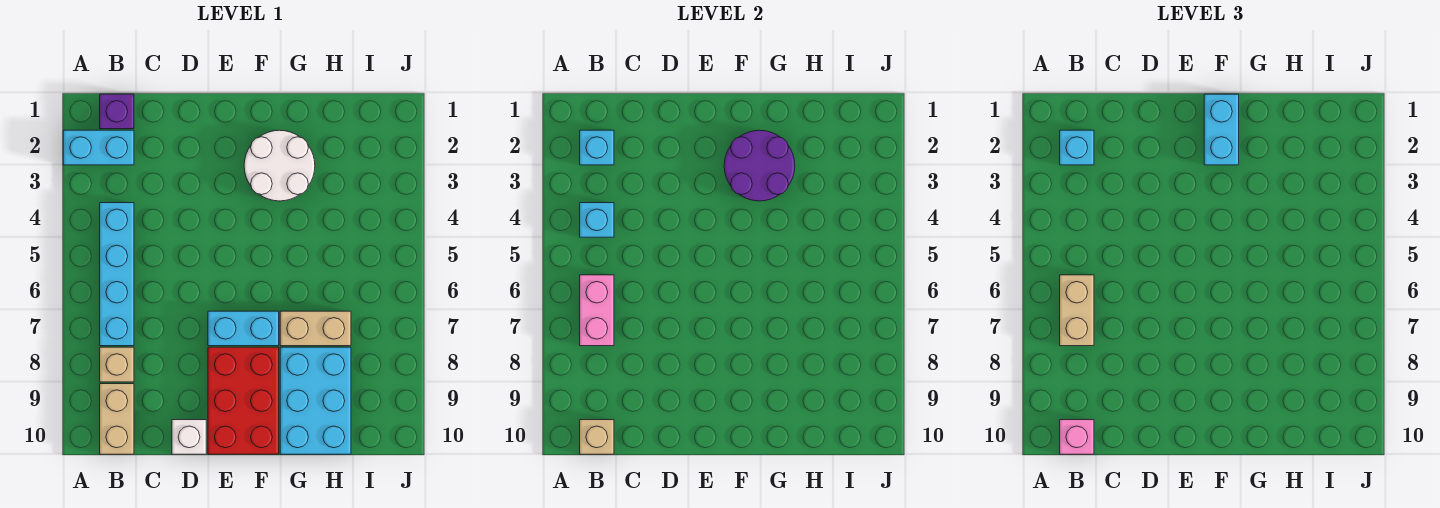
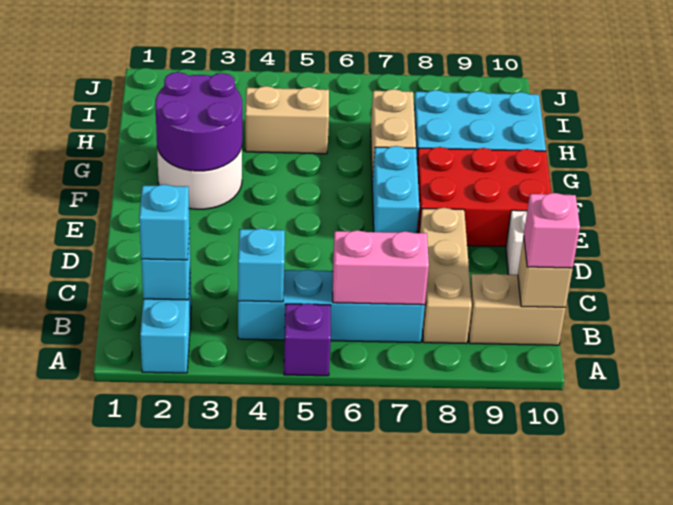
purple brick B1 level 1 -> purple brick A5 level 1
tan brick B6:B7 level 3 -> tan brick H4:H5 level 1
tan brick B8 level 1 -> tan brick B8:D8 level 1
cyan brick F1:F2 level 3 -> none

